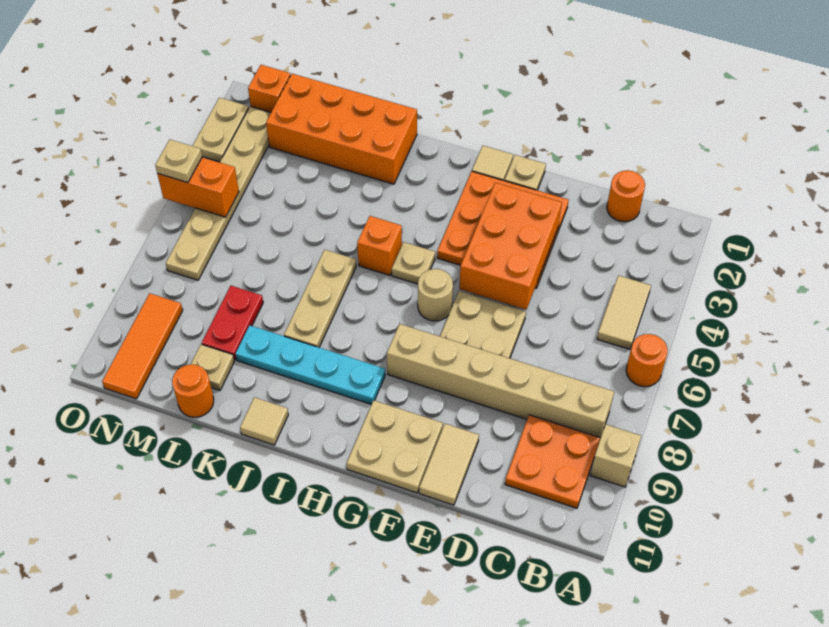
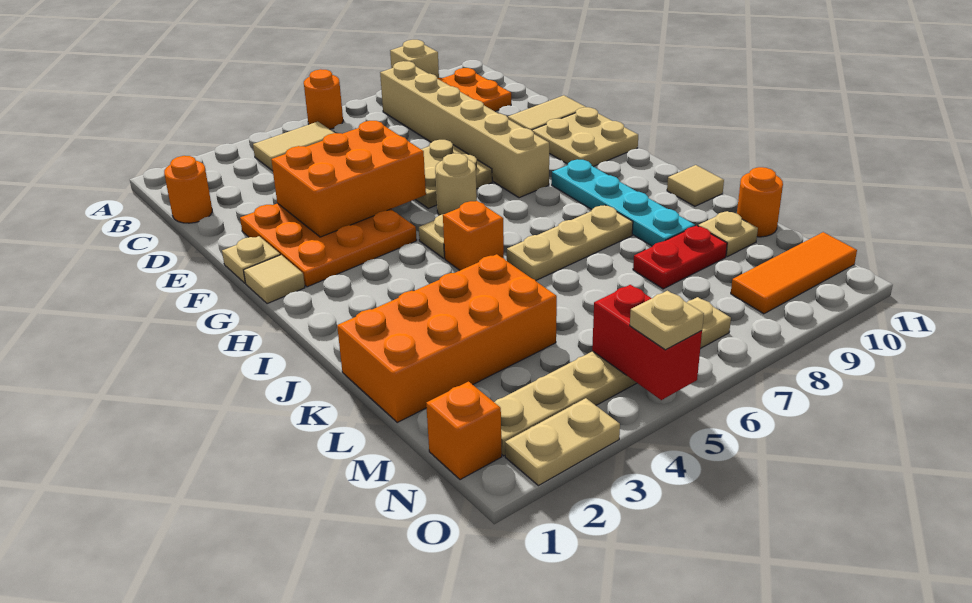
orange brick J1:M2 level 1 -> orange brick K1:L4 level 1
orange brick N5:O5 level 2 -> red brick N5:O5 level 2

